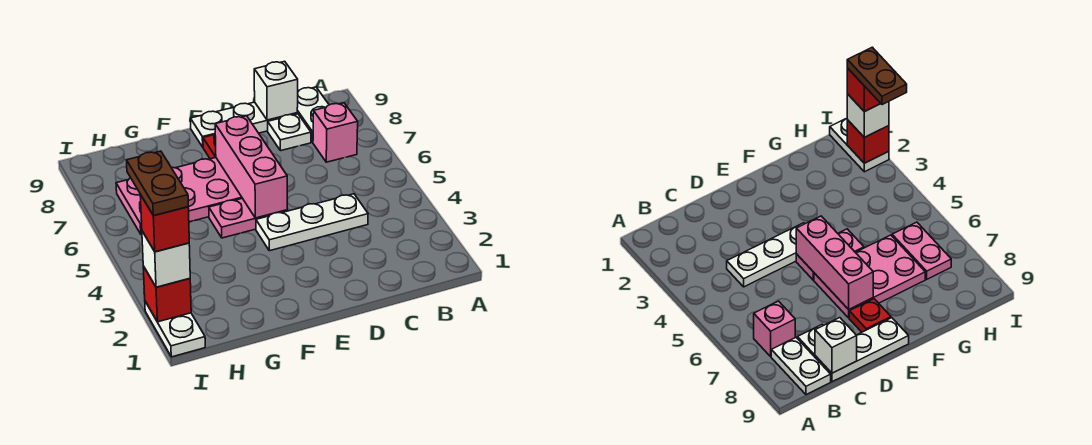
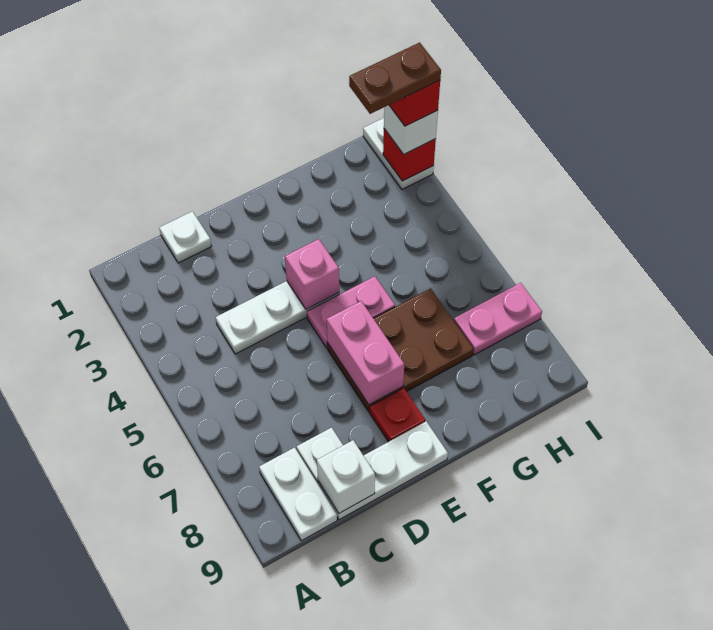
pink brick B7 level 1 -> pink brick E4 level 2
none -> white plate C1 level 1
pink brick E5:E7 level 2 -> pink brick E6:E7 level 2
pink plate E6:G7 level 1 -> brown plate E6:G7 level 1
pink plate H6:H7 level 1 -> pink plate H7:I7 level 1
brown plate I2:I3 level 5 -> brown plate H2:I2 level 5

